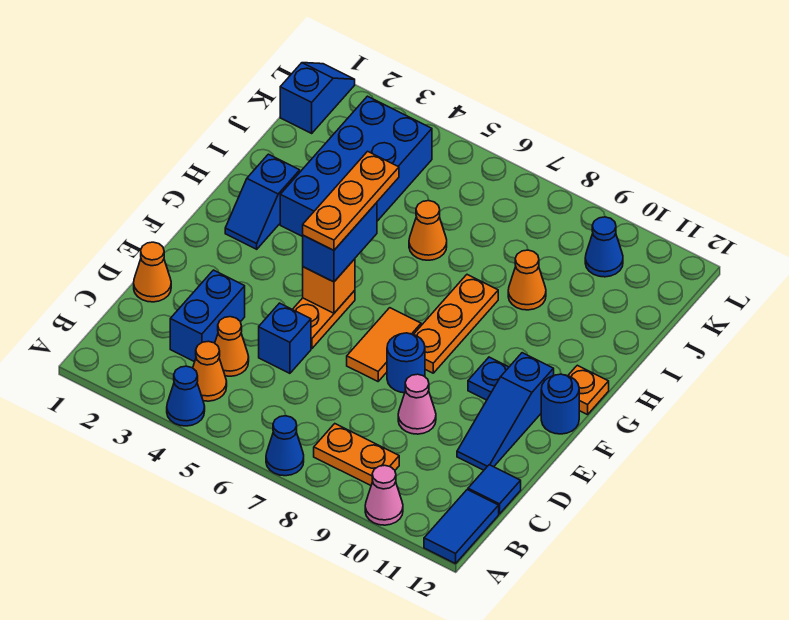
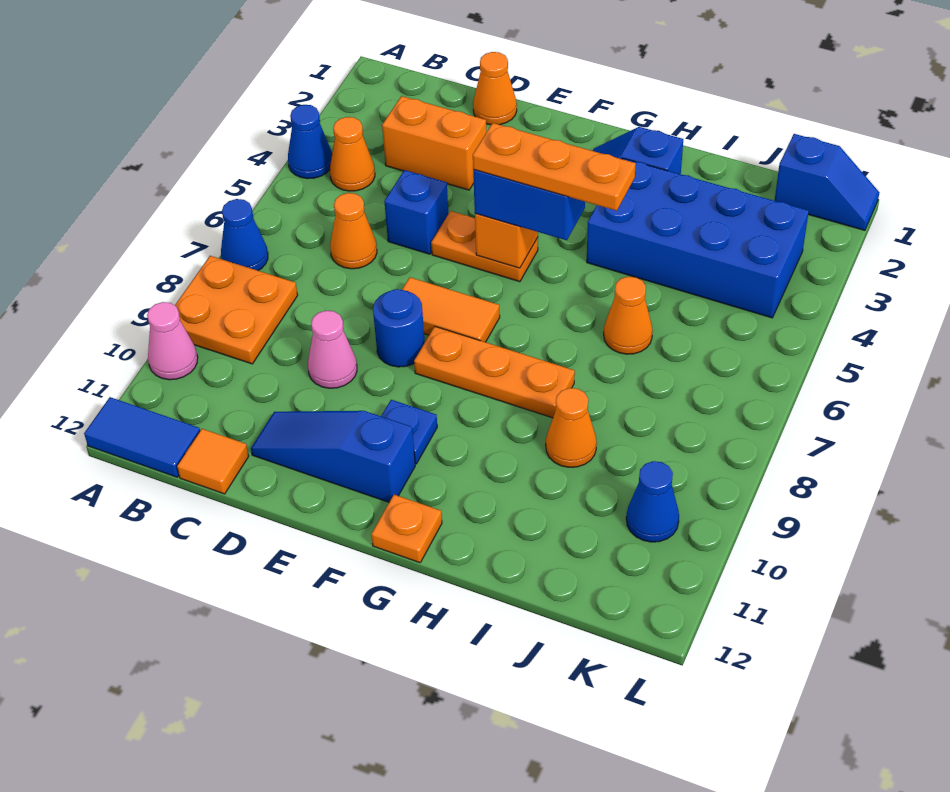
orange plate B8:B9 level 1 -> orange plate A8:B9 level 1
blue brick C3:D3 level 1 -> orange brick C3:D3 level 1
orange cone C4 level 1 -> orange cone C6 level 1
blue tile C12 level 1 -> orange tile C12 level 1
blue round brick F12 level 1 -> none

